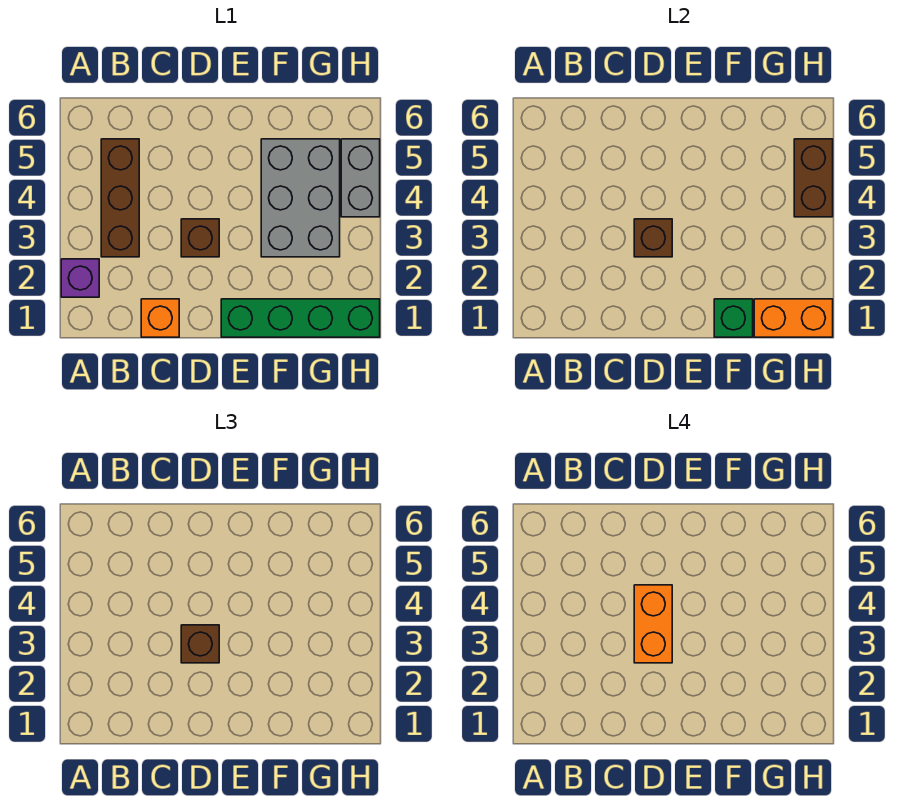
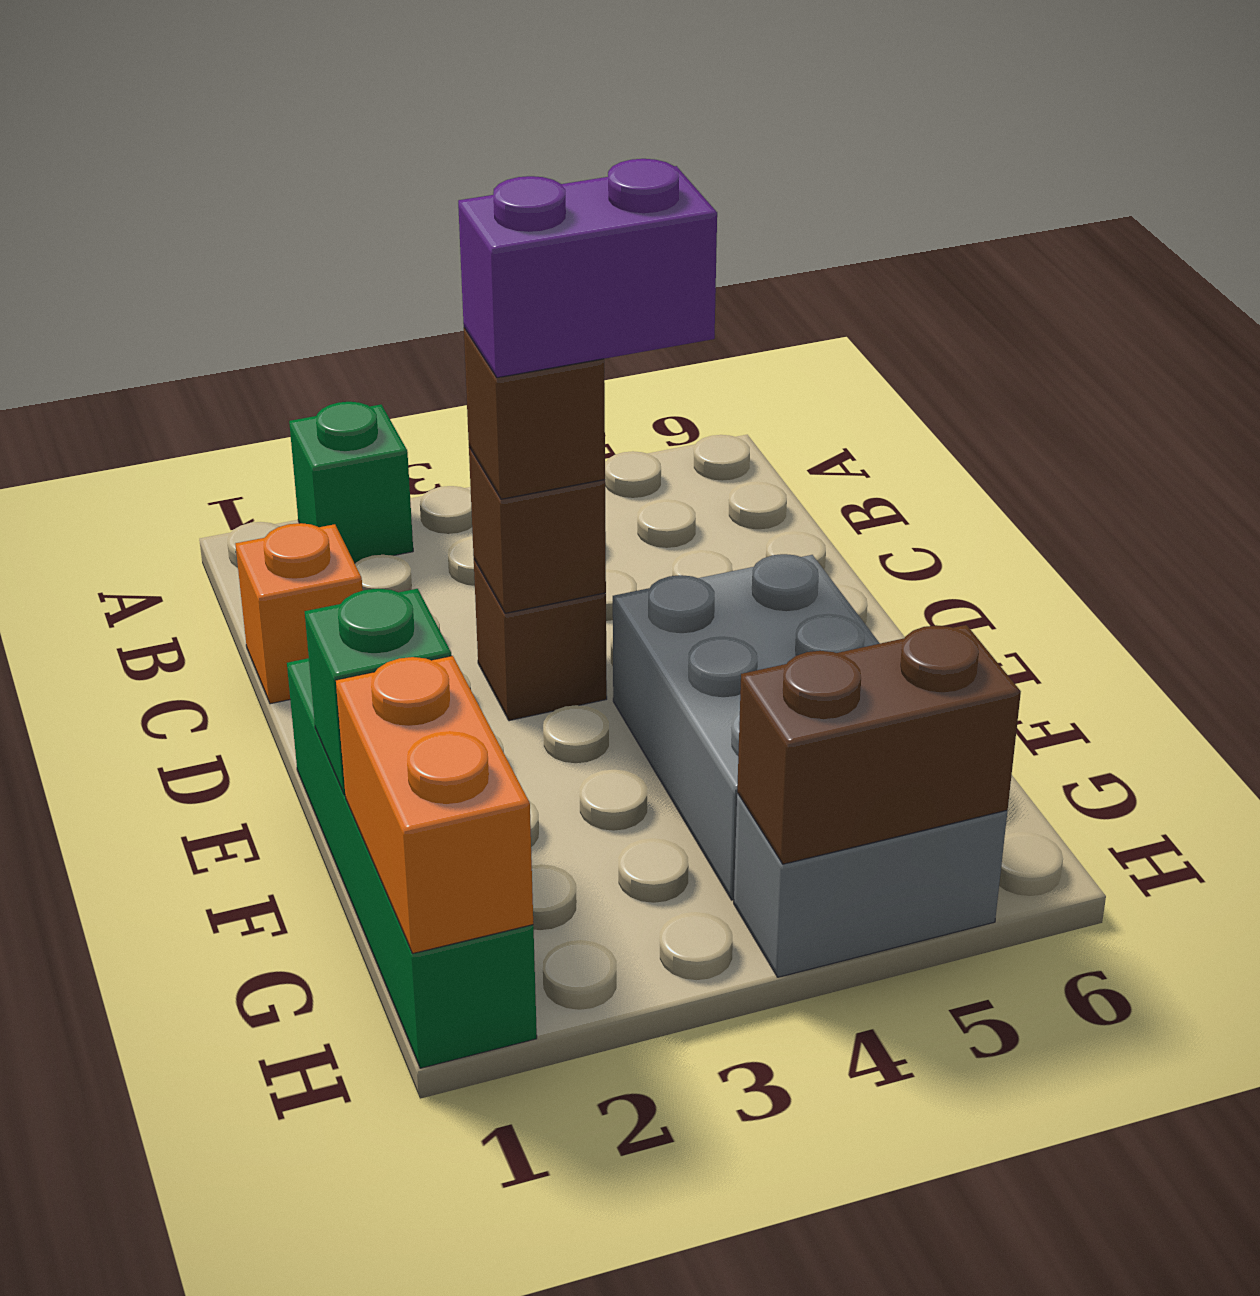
purple brick A2 level 1 -> green brick A2 level 1
brown brick B3:B5 level 1 -> none
orange brick D3:D4 level 4 -> purple brick D3:D4 level 4
grey brick F3:G5 level 1 -> grey brick E4:G5 level 1

